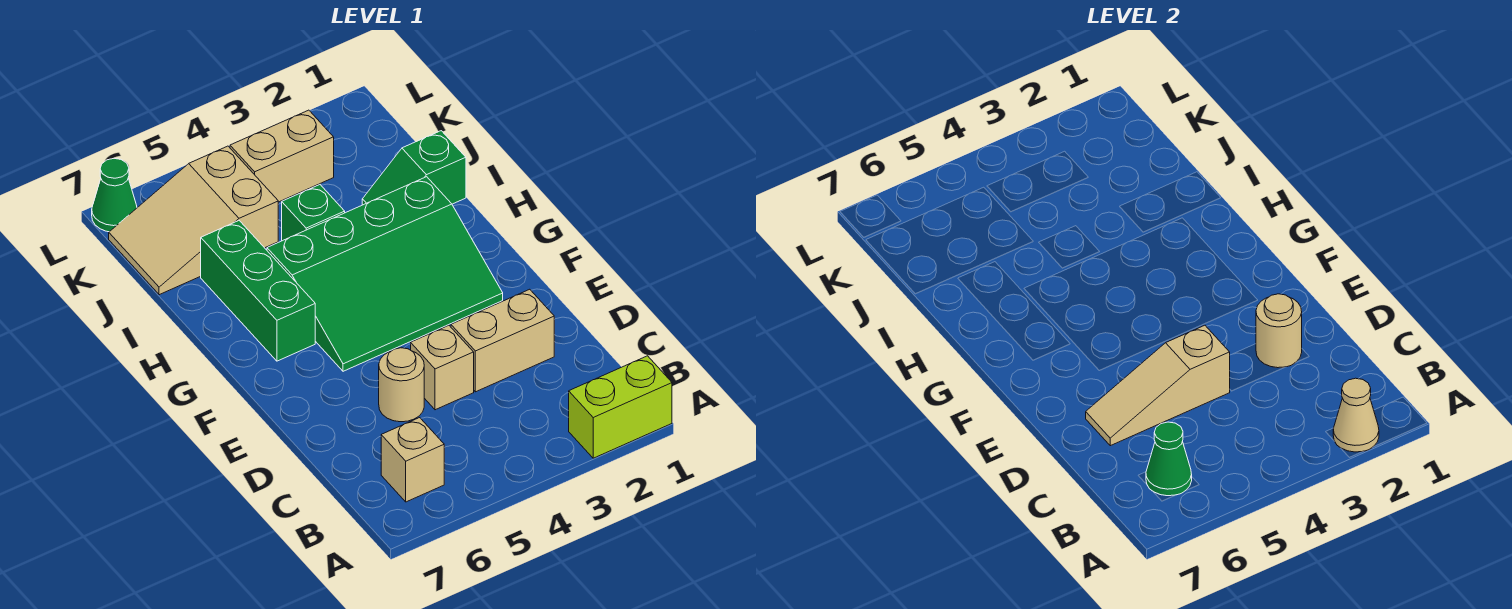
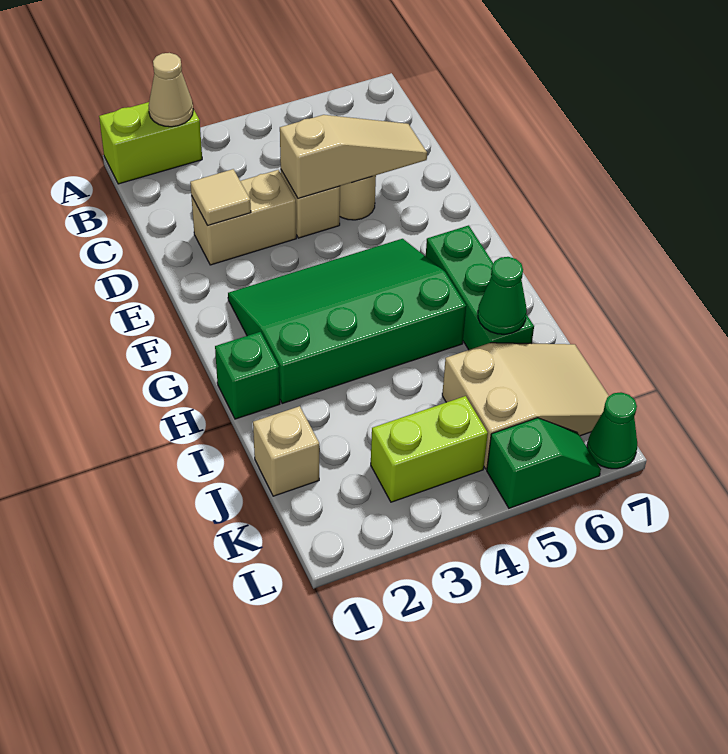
tan brick B6 level 1 -> tan brick J1 level 1
green cone B6 level 2 -> green cone I6 level 2
tan round brick D2 level 2 -> tan tile D2 level 2
green slope I1:I2 level 1 top 1 -> green slope L5:L6 level 1 top 5
green brick I4 level 1 -> green brick H1 level 1
tan brick K3:K4 level 1 -> lime brick K3:K4 level 1

